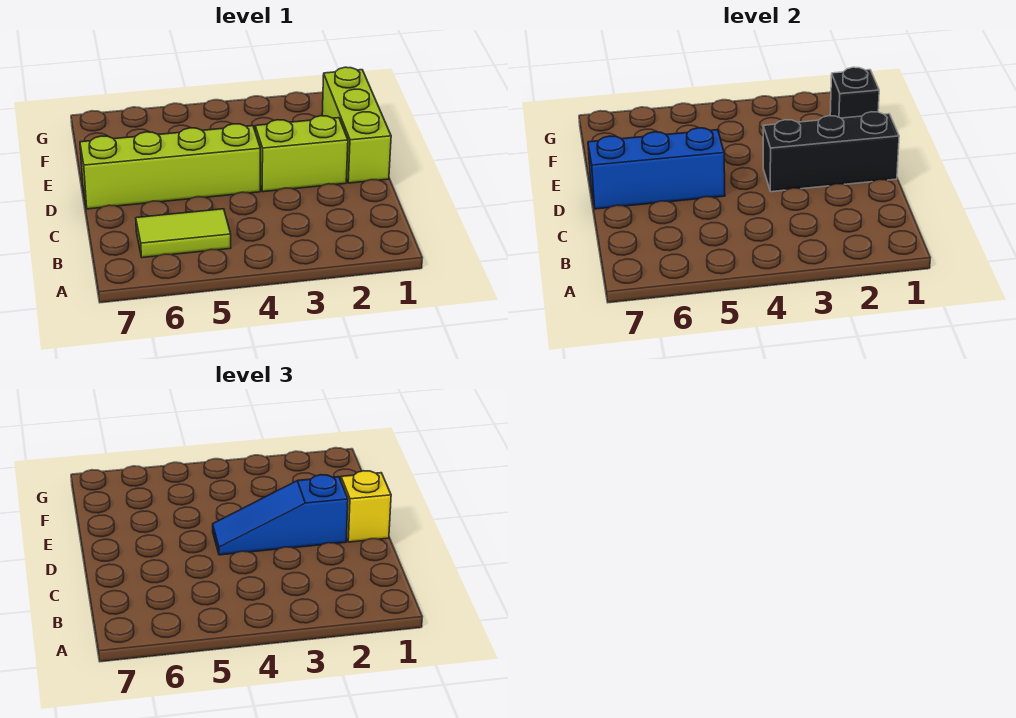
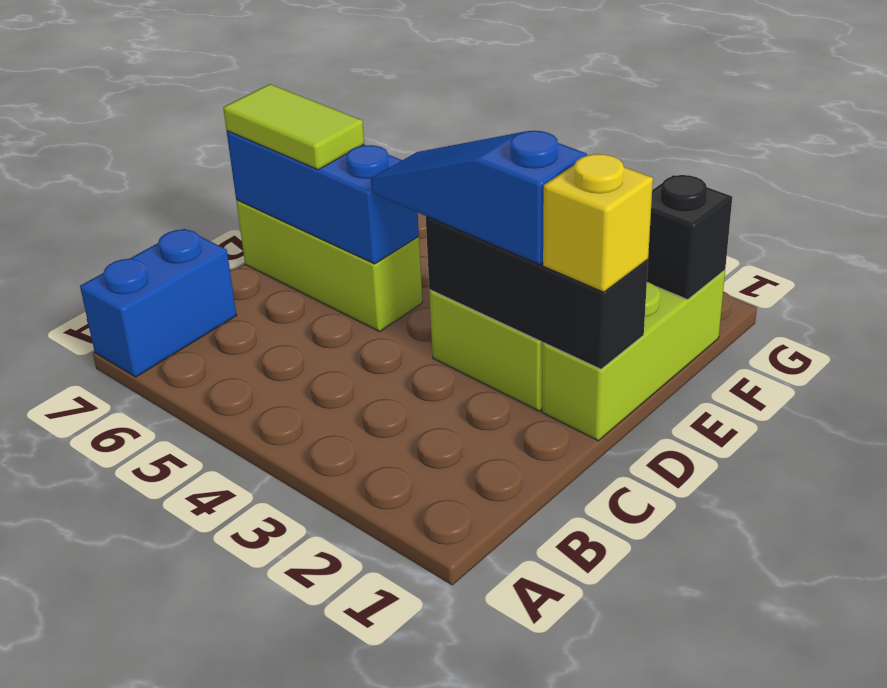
none -> blue brick A7:B7 level 1
lime tile B5:B6 level 1 -> lime tile D6:D7 level 3
lime brick D4:D7 level 1 -> lime brick D5:D7 level 1

